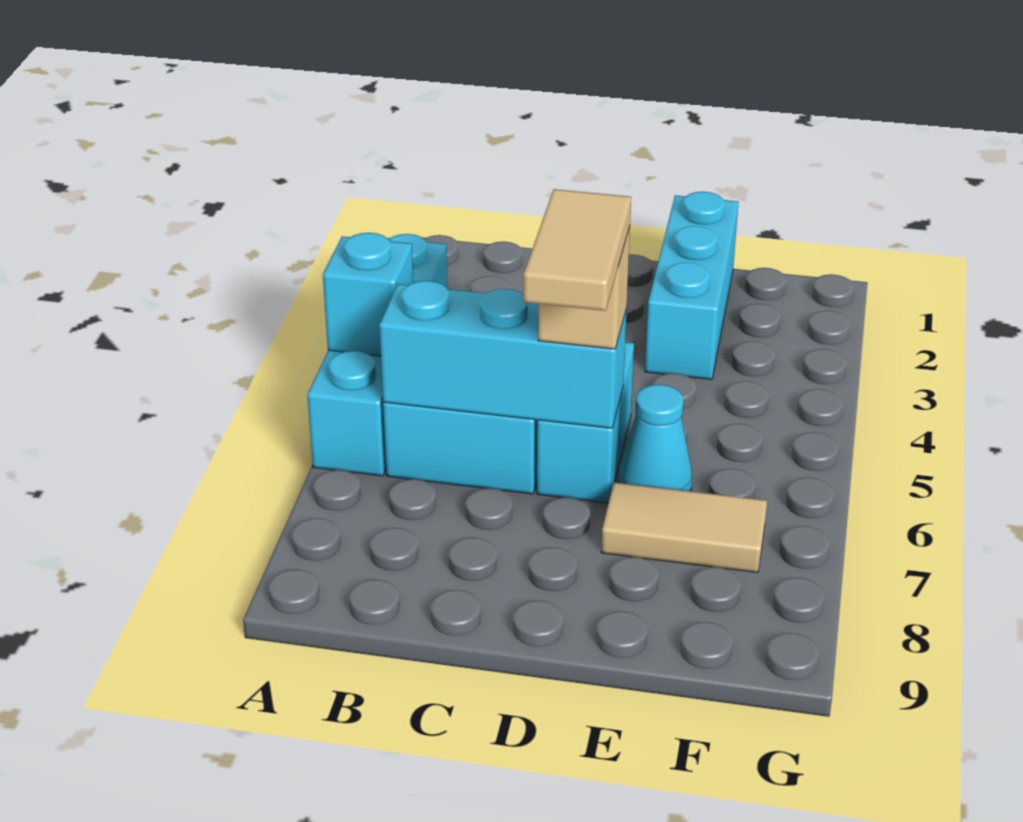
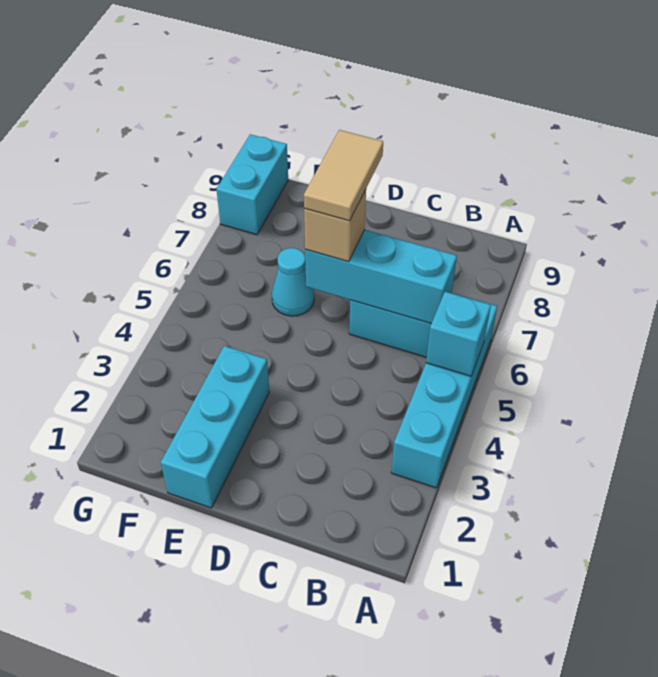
cyan brick D5:D6 level 1 -> cyan brick G8:G9 level 1
tan tile E7:F7 level 1 -> none

